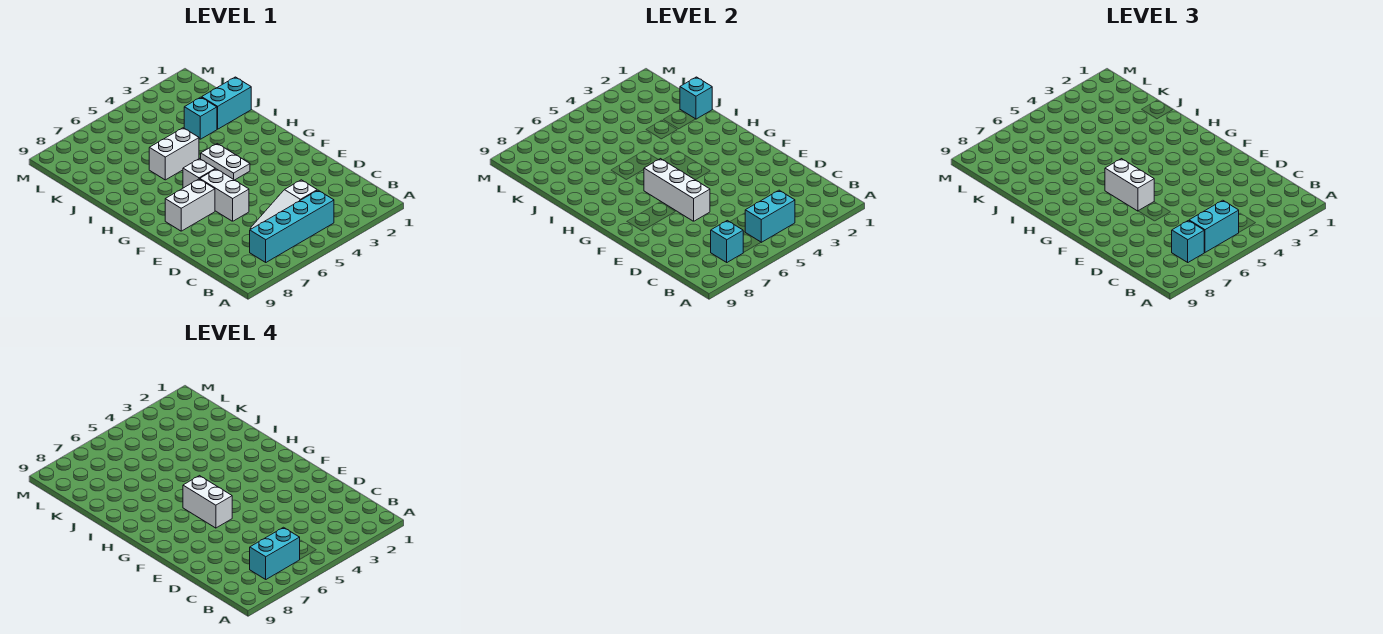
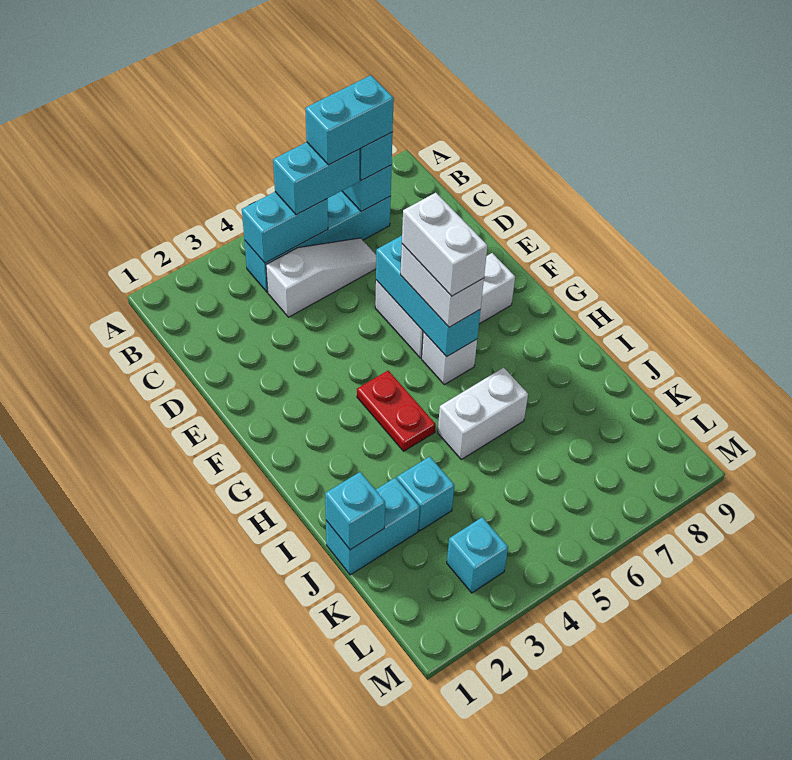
white brick E6:G6 level 2 -> cyan brick E6:G6 level 2
white plate G4:H4 level 1 -> red plate G4:H4 level 1
none -> cyan brick L3 level 1

